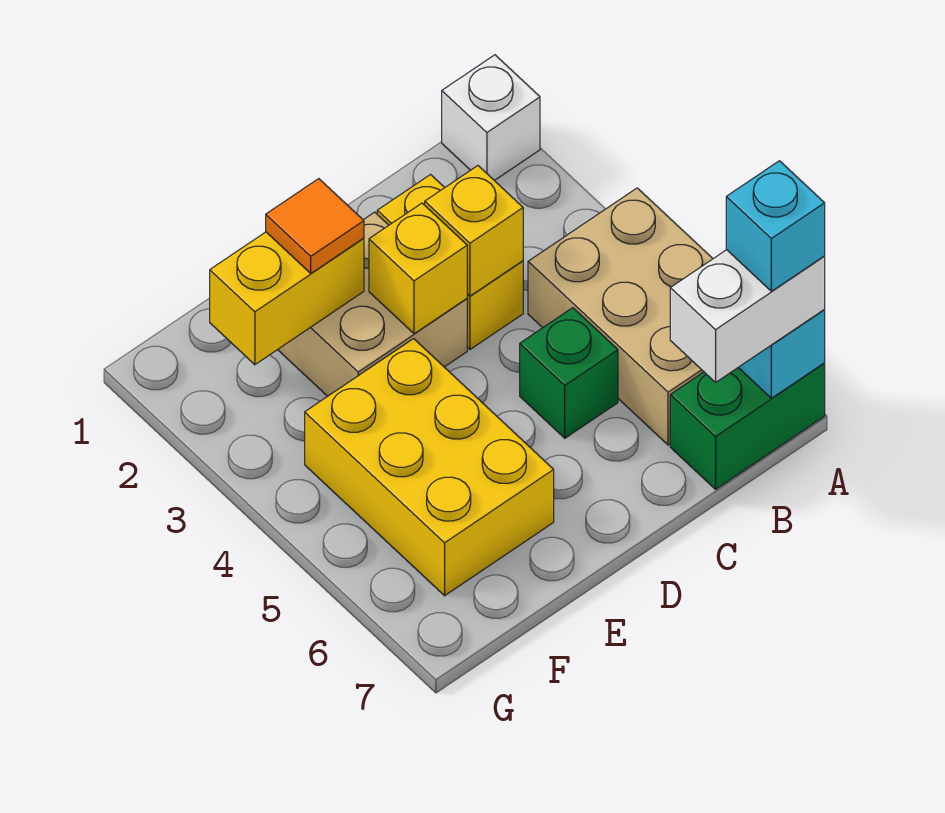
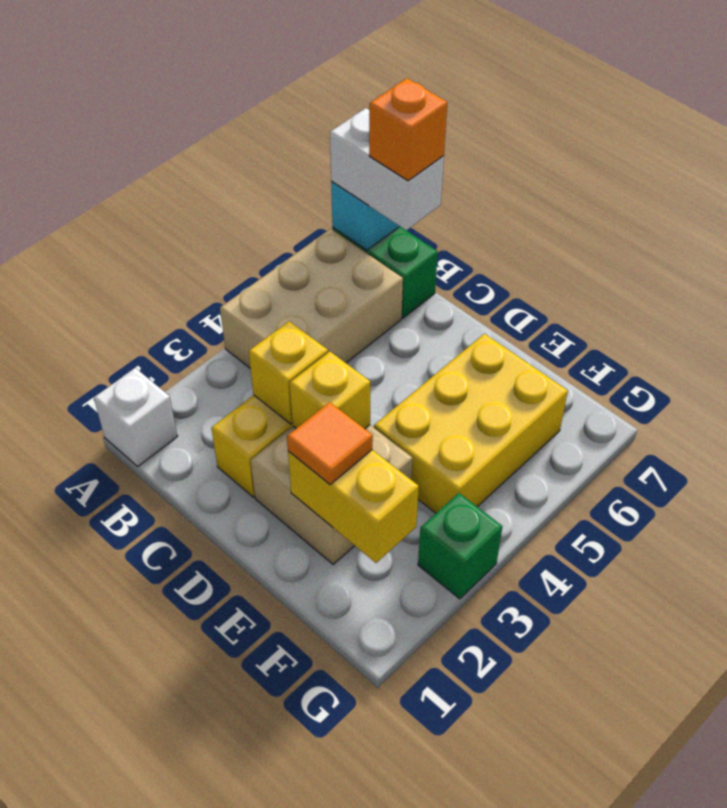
cyan brick A7 level 4 -> none
none -> orange brick B7 level 4
green brick C5 level 1 -> green brick G3 level 1

